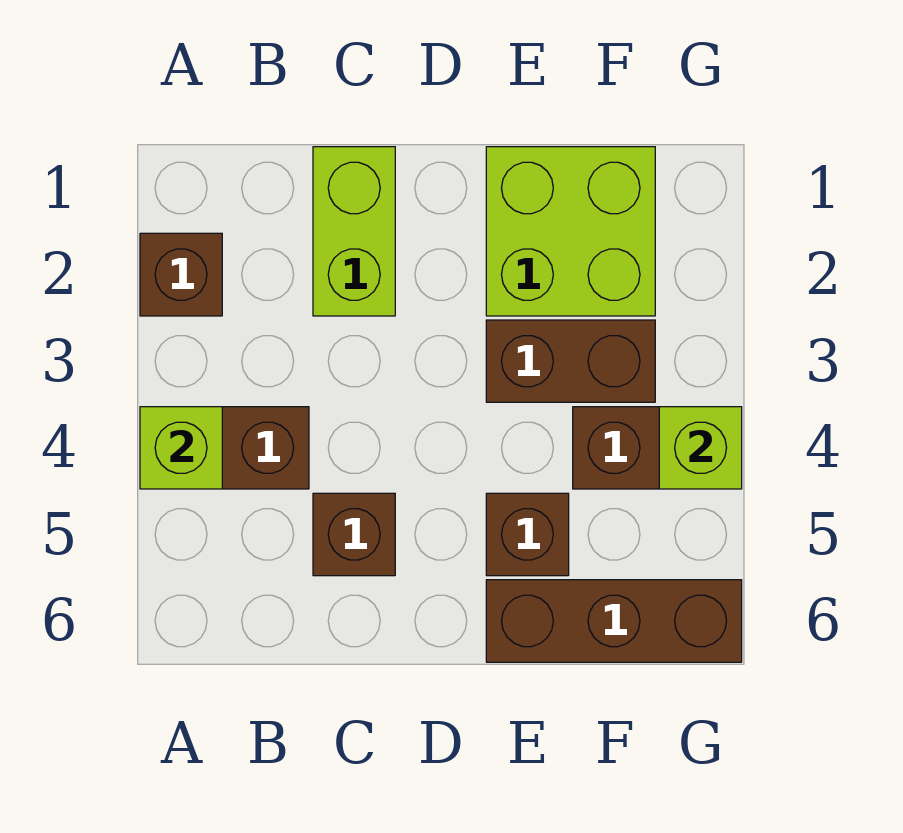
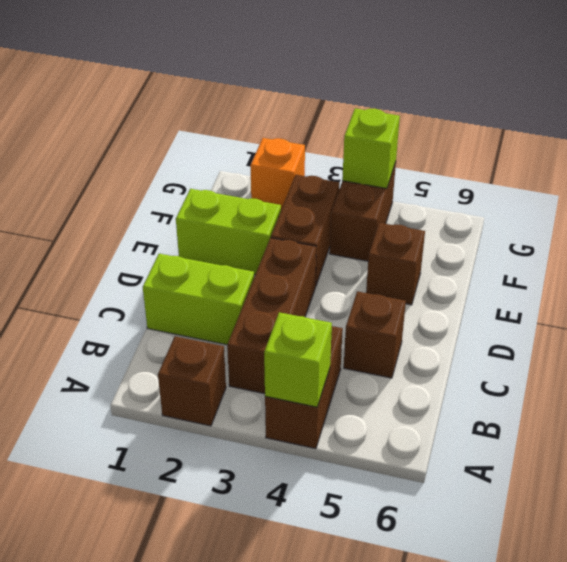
lime brick E1:F2 level 1 -> lime brick E1:E2 level 1
brown brick E6:G6 level 1 -> brown brick B3:D3 level 1
none -> orange brick G2 level 1

